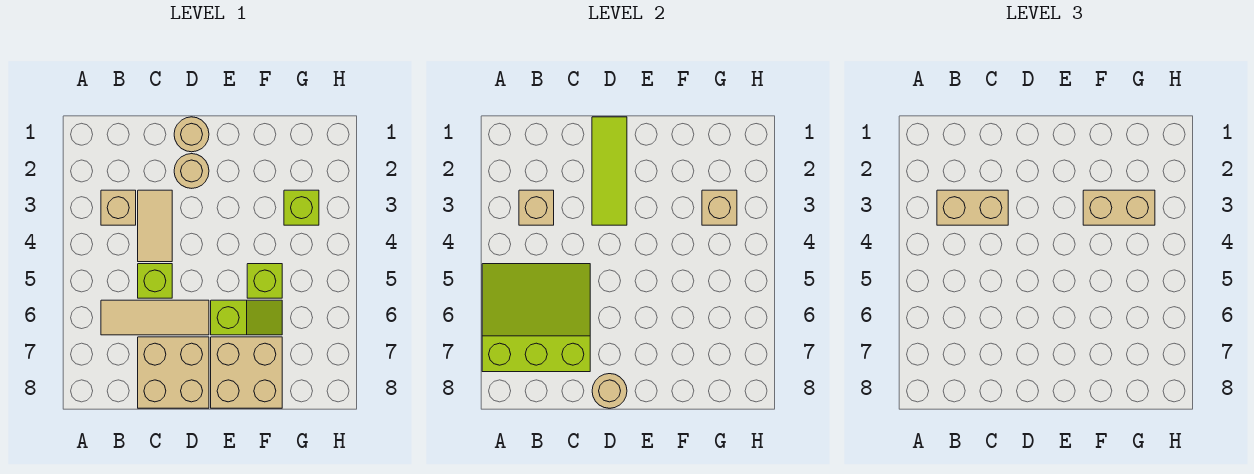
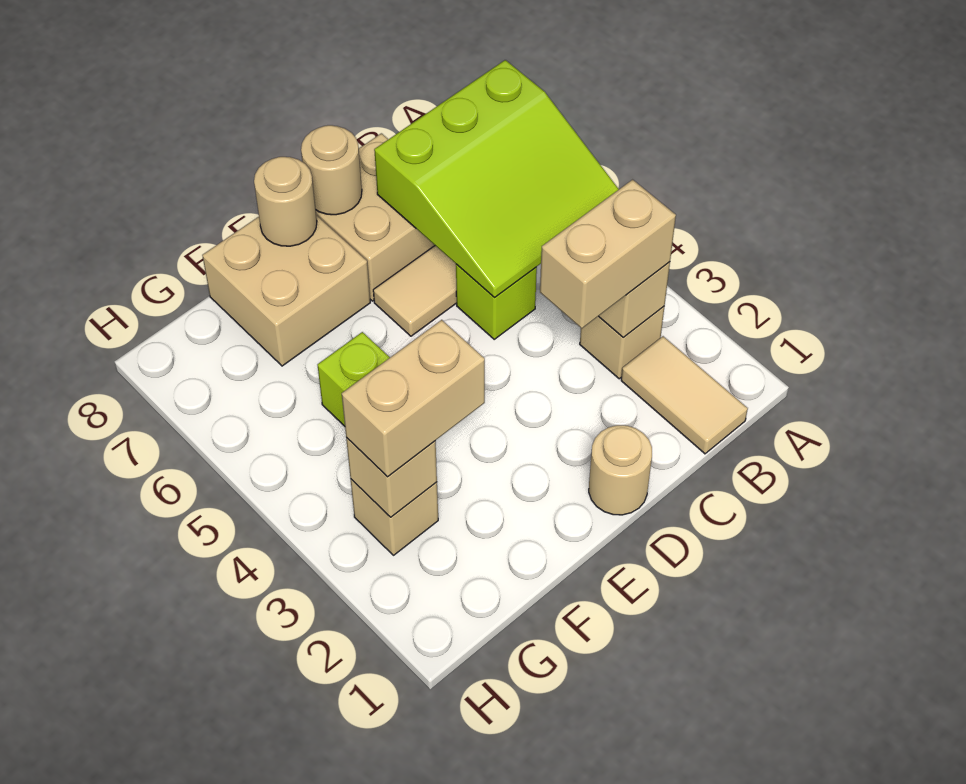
tan tile C3:C4 level 1 -> tan tile B1:B2 level 1
lime tile D1:D3 level 2 -> none
tan round brick D2 level 1 -> tan round brick E8 level 2
lime slope E6:F6 level 1 top E -> none
lime brick G3 level 1 -> tan brick G3 level 1

